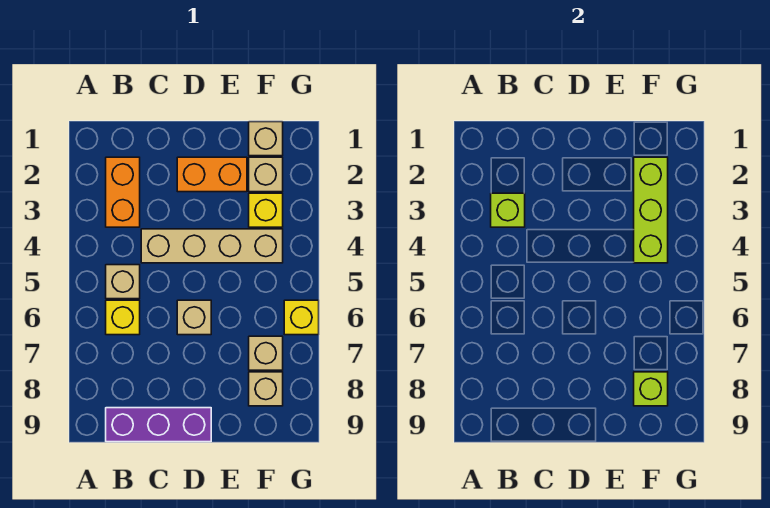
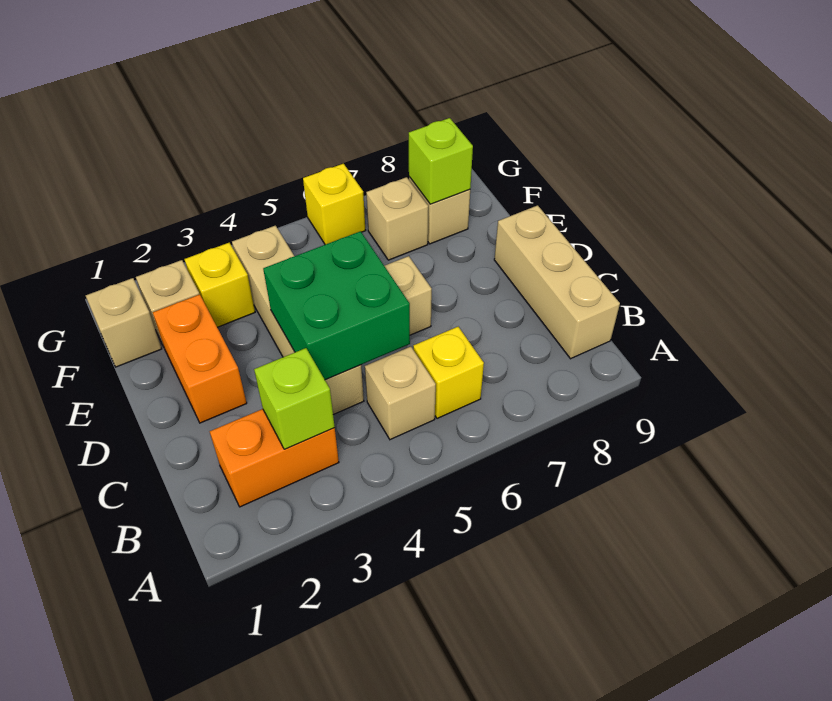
purple brick B9:D9 level 1 -> tan brick B9:D9 level 1
none -> green brick C4:D5 level 2
lime brick F2:F4 level 2 -> none

